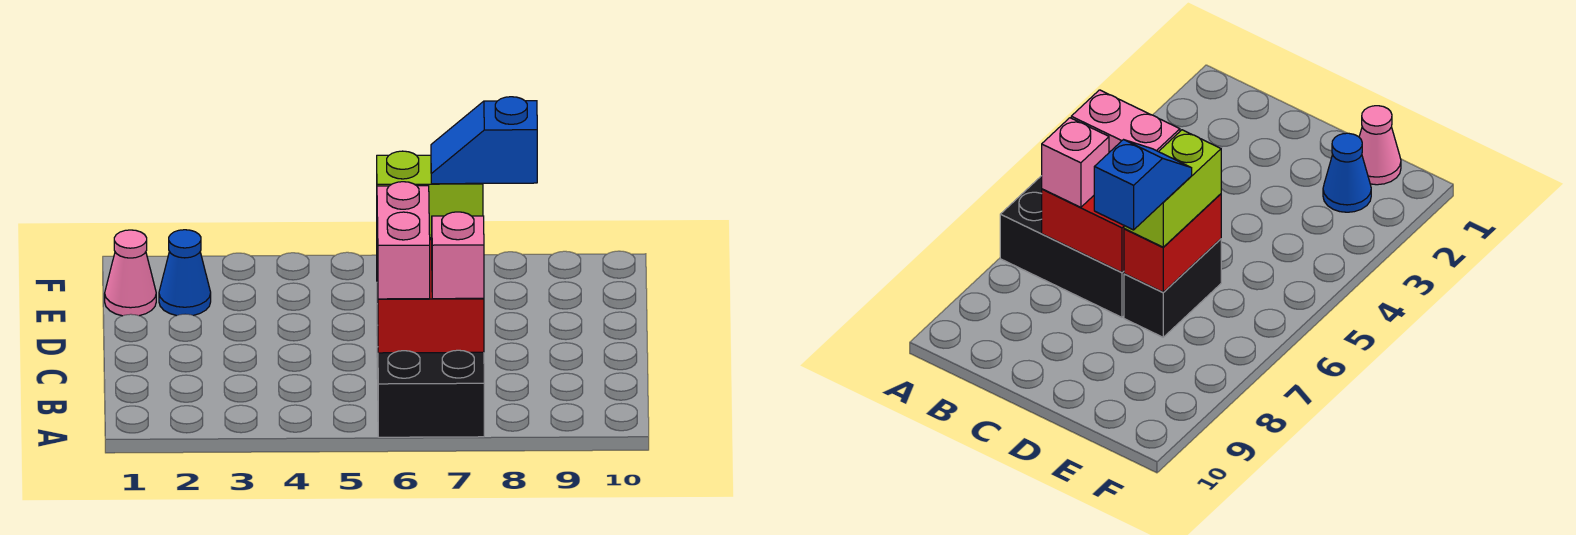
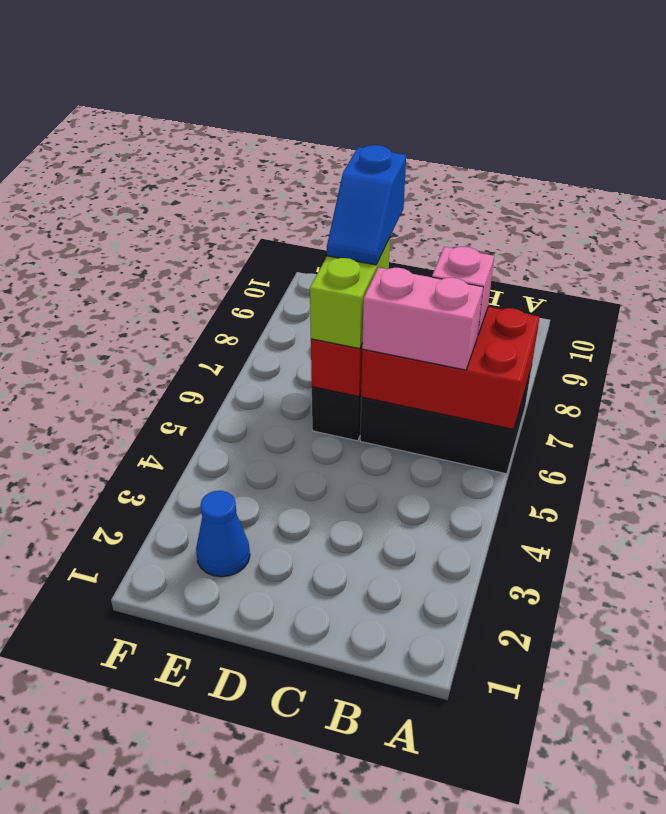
red brick B6:C7 level 2 -> red brick A6:C7 level 2
pink cone E1 level 1 -> none

